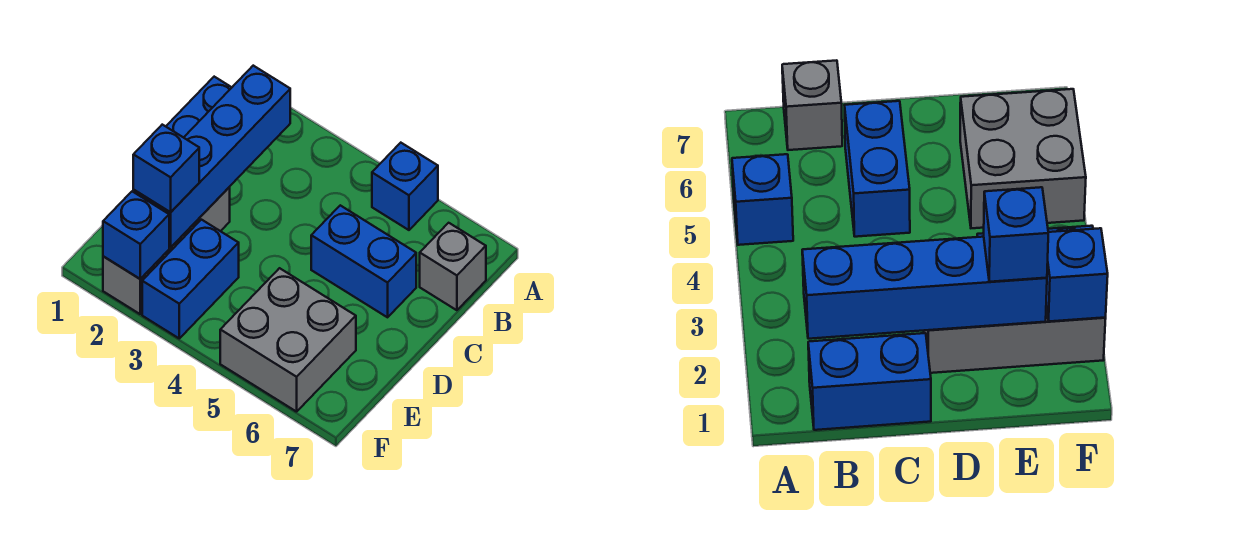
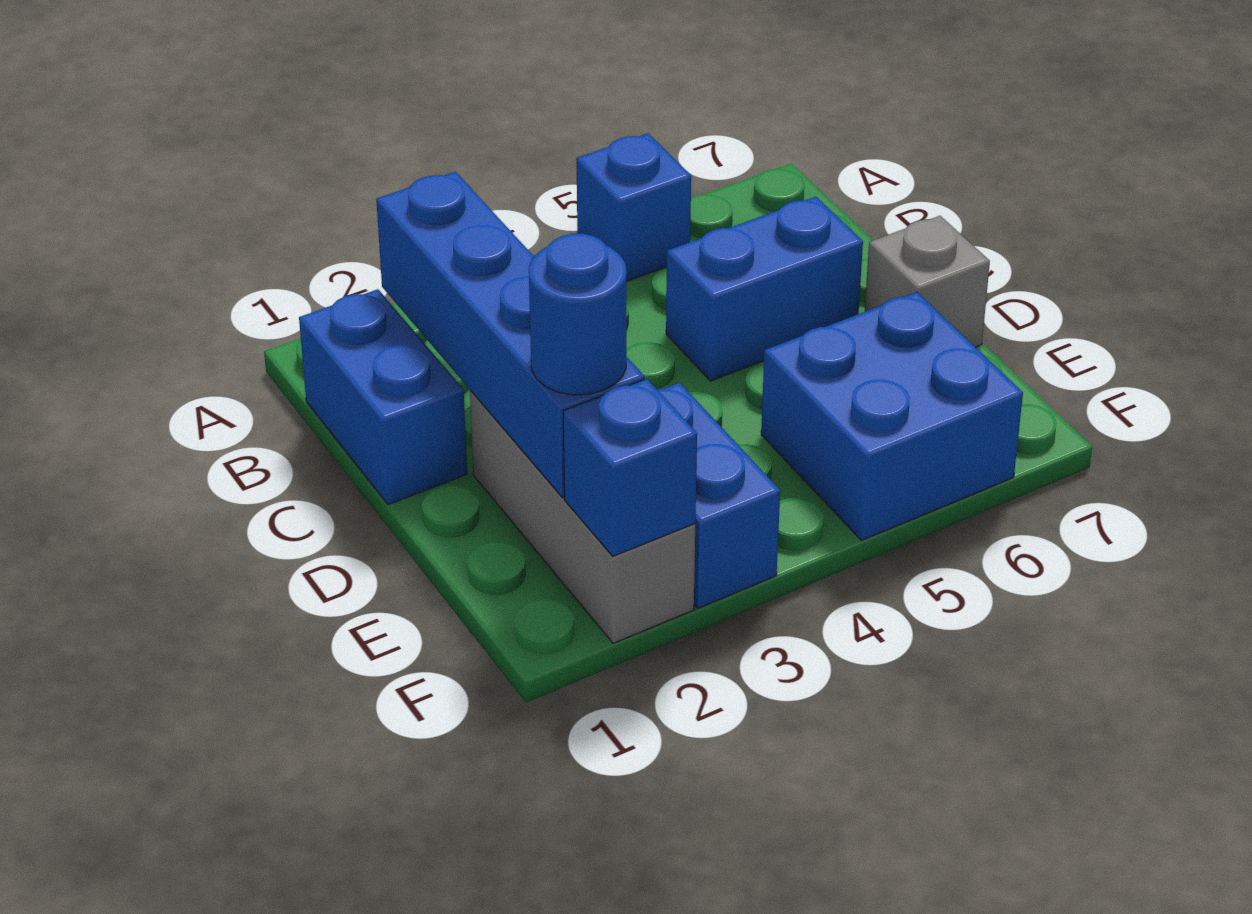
grey brick B7 level 1 -> grey brick D7 level 1
blue brick E2 level 3 -> blue round brick E2 level 3
grey brick E5:F6 level 1 -> blue brick E5:F6 level 1

